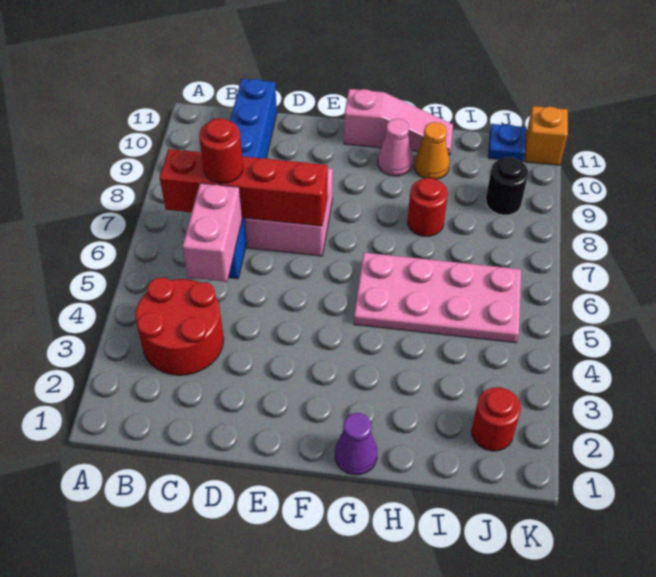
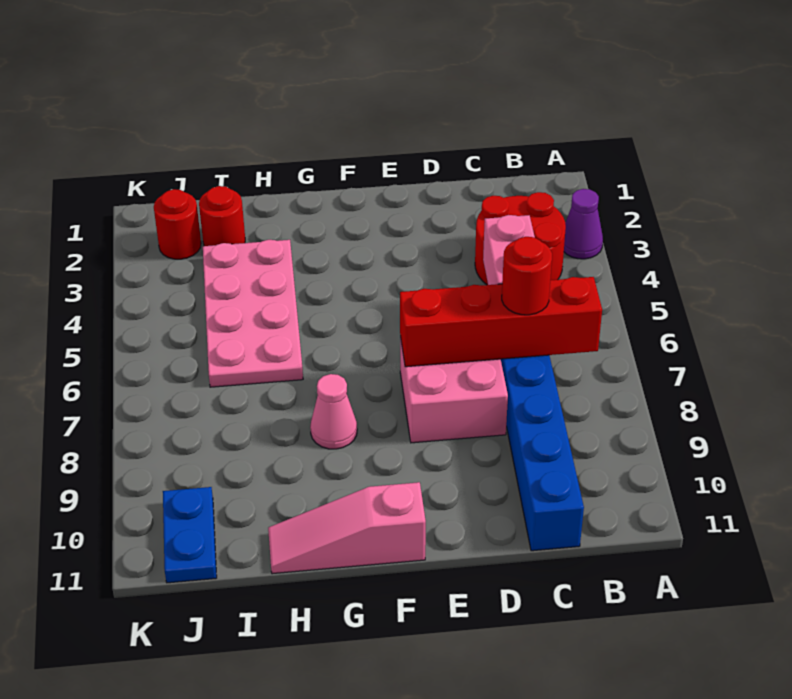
purple cone G1 level 1 -> purple cone A3 level 1
pink plate G5:J6 level 1 -> pink plate H3:I6 level 1
pink cone G10 level 1 -> pink cone G8 level 1
red round brick H8 level 1 -> red round brick I2 level 1
orange cone H10 level 1 -> none
black round brick J9 level 1 -> none
blue plate J11 level 1 -> blue plate J10:J11 level 1
orange brick K11 level 1 -> none

